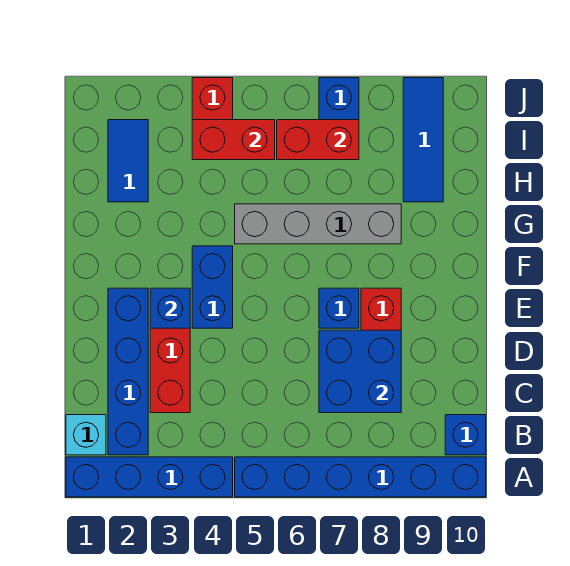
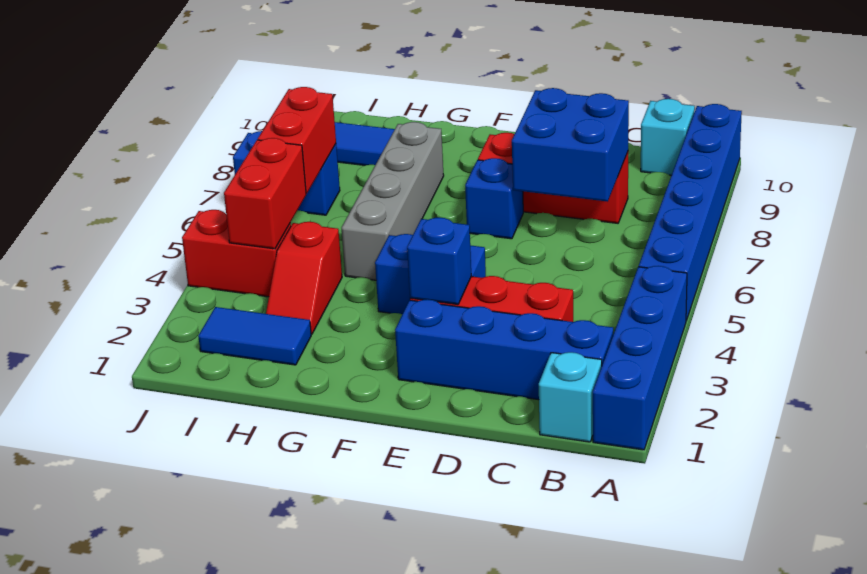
blue brick B10 level 1 -> cyan brick B10 level 1
none -> red slope H3:H4 level 1 top 4

